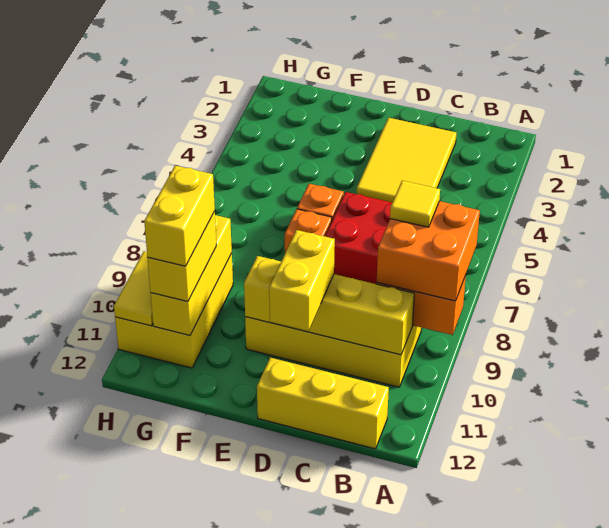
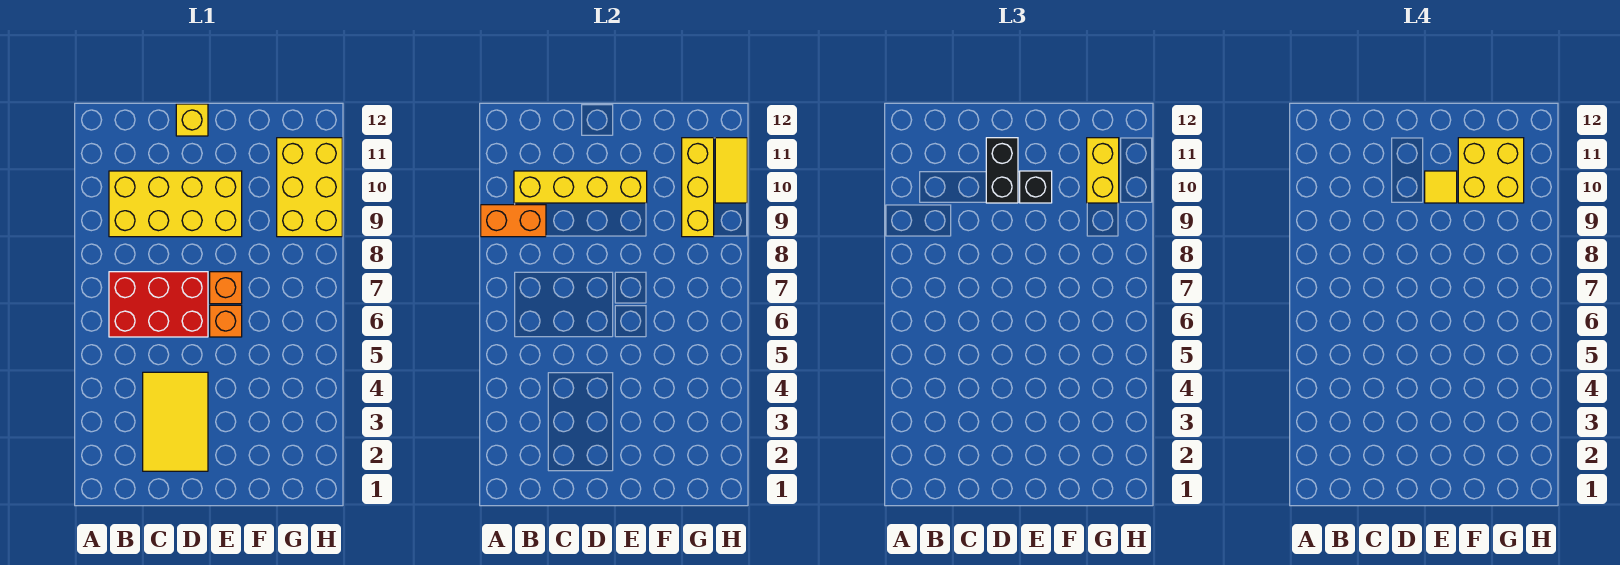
orange brick A8:B9 level 3 -> none
yellow tile B8 level 4 -> yellow tile E10 level 4
yellow brick B12:D12 level 1 -> yellow brick D12 level 1
yellow brick D10:D11 level 3 -> black brick D10:D11 level 3
none -> black brick E10 level 3
yellow brick G10:G11 level 4 -> yellow brick F10:G11 level 4

